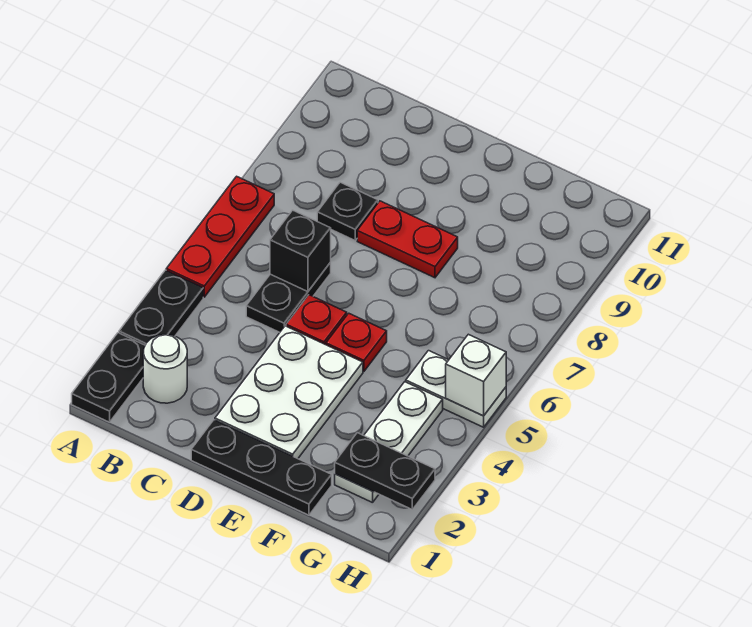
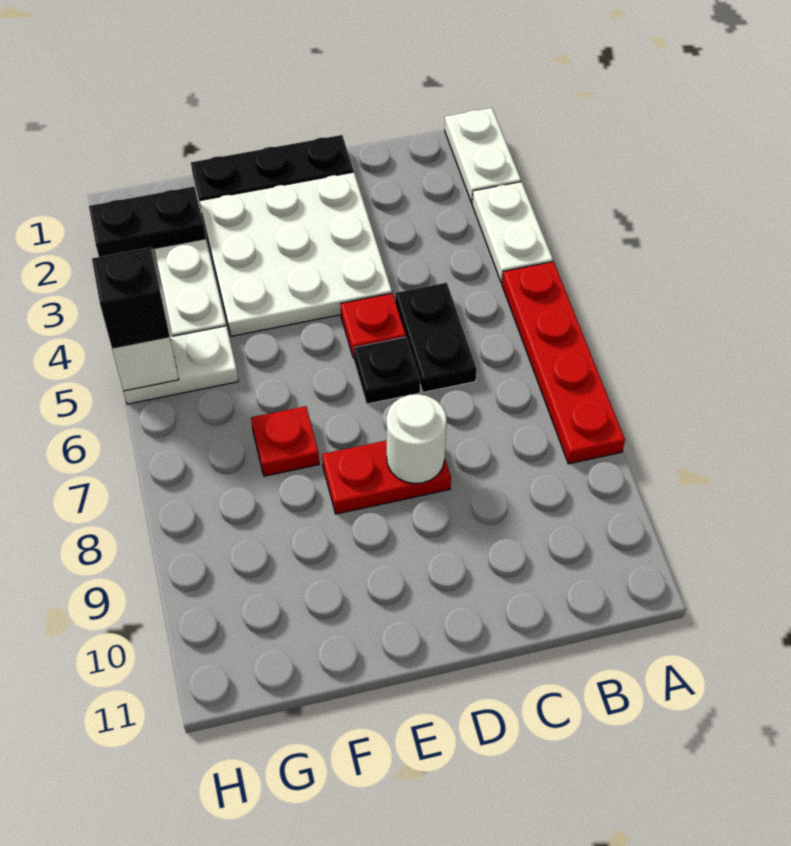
black plate A1:A2 level 1 -> white plate A1:A2 level 1
black plate A3:A4 level 1 -> white plate A3:A4 level 1
red plate A5:A7 level 1 -> red plate A5:A8 level 1
white round brick B2 level 1 -> white round brick D8 level 2
black brick C6 level 2 -> black brick H5 level 3
black plate C8 level 1 -> black plate D6 level 1
white plate D2:E4 level 1 -> white plate D2:F4 level 1
red plate E5 level 1 -> red plate F7 level 1

